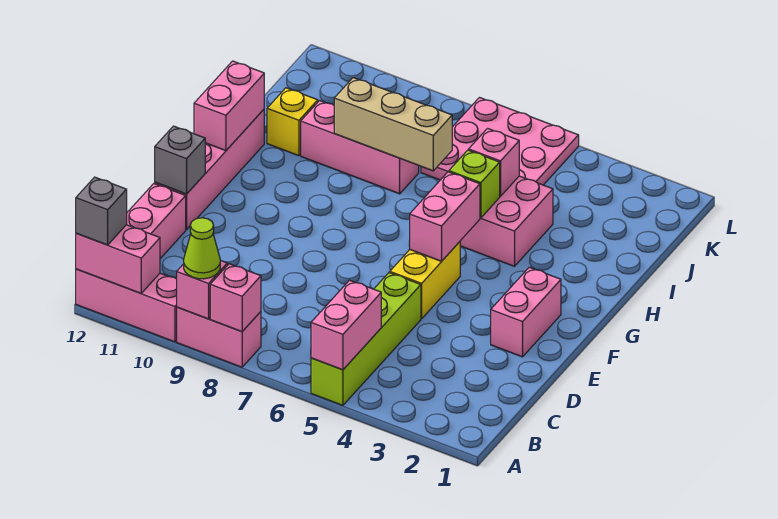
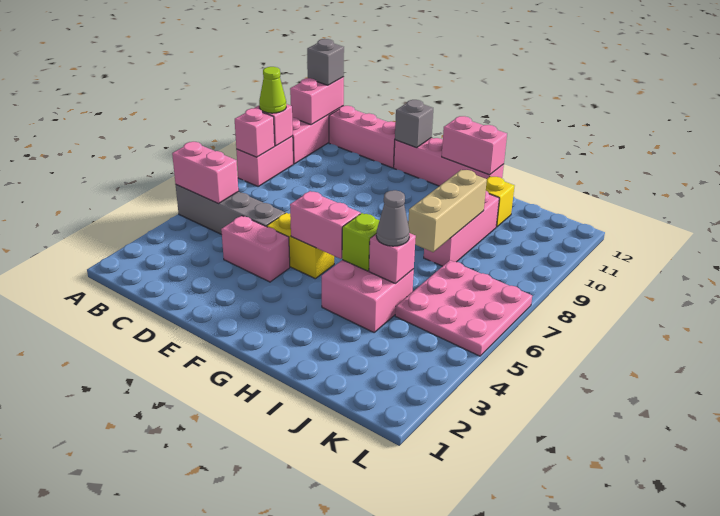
lime brick A5:D5 level 1 -> grey brick A5:D5 level 1
pink brick E2:F2 level 1 -> pink brick D4:E4 level 1
none -> grey cone I5 level 3

